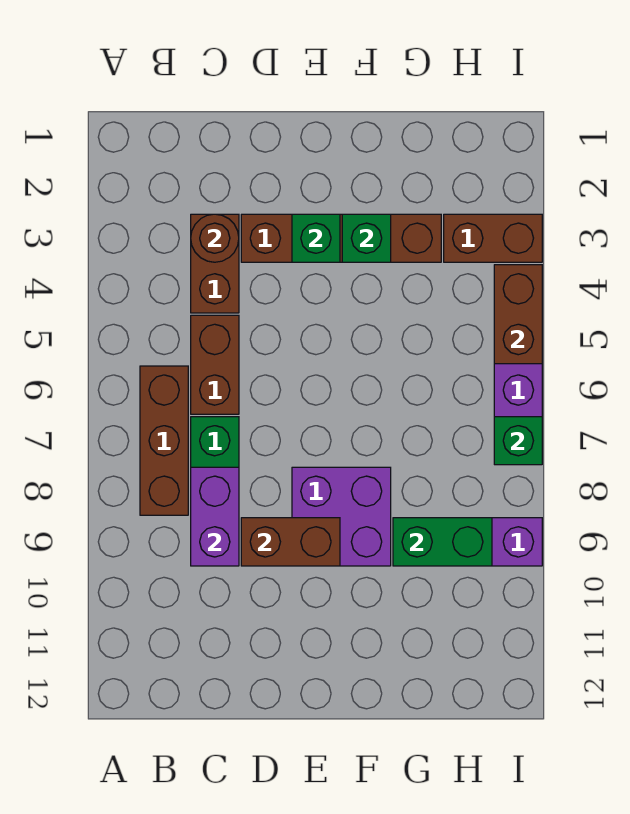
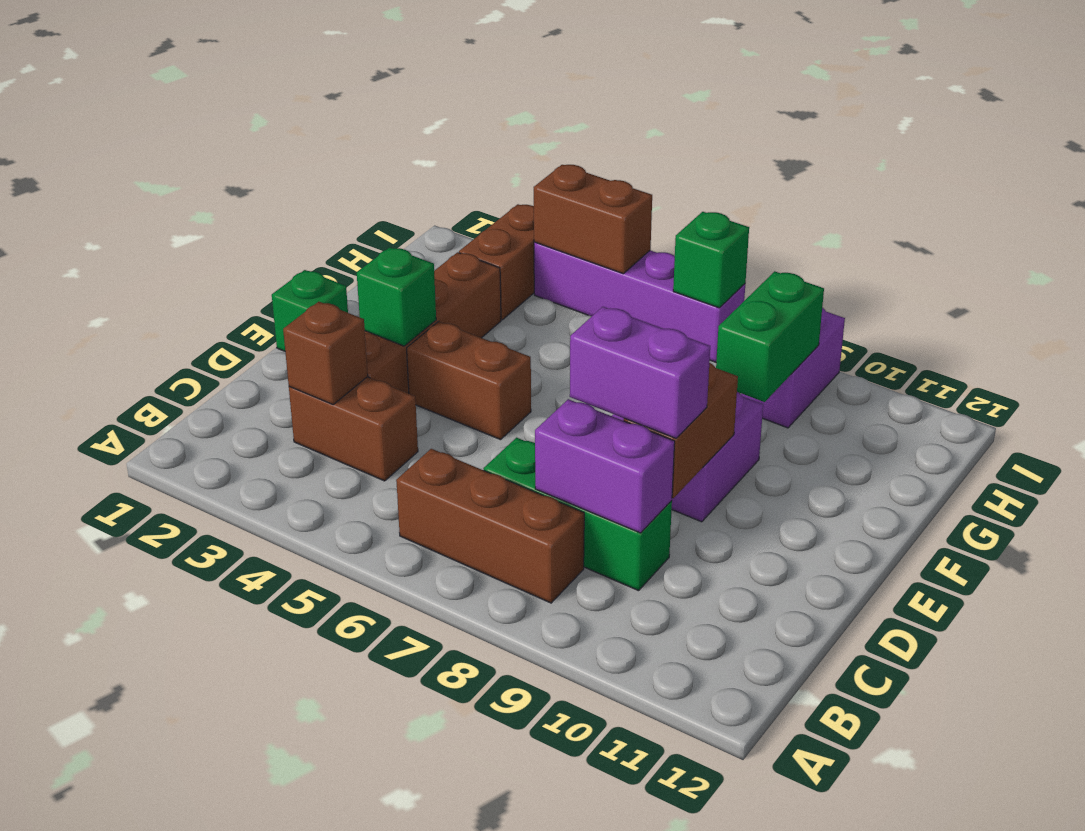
brown round brick C3 level 2 -> brown brick C3 level 2
brown brick C5:C6 level 1 -> brown brick E4:E5 level 1
none -> purple brick D8:D9 level 3
green brick F3 level 2 -> green brick E1 level 1

